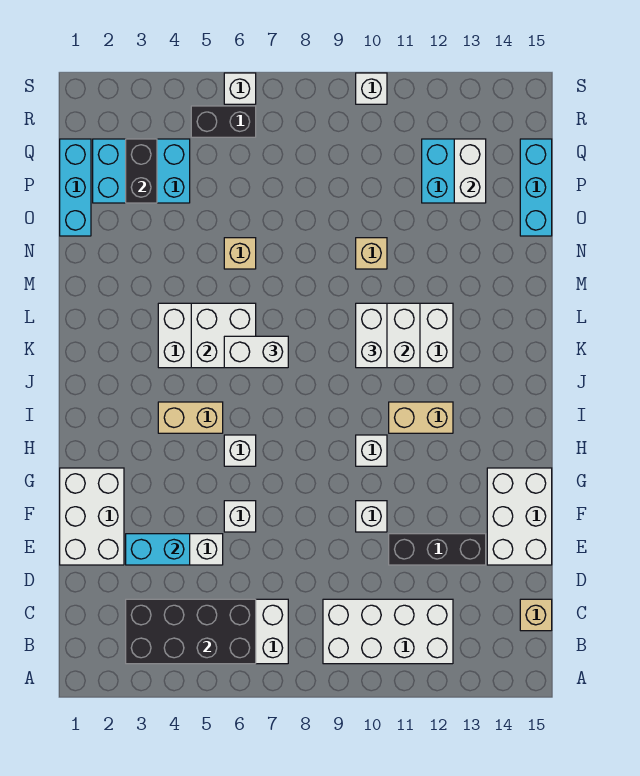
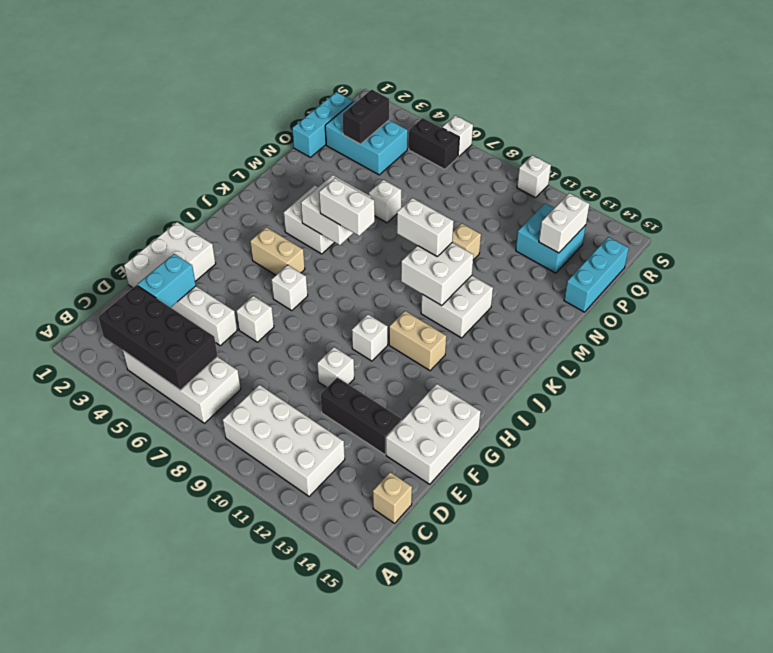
cyan brick E3:E4 level 2 -> cyan brick D3:E3 level 2
white brick K10:L10 level 3 -> white brick L9:L10 level 3
tan brick N6 level 1 -> white brick N6 level 1

